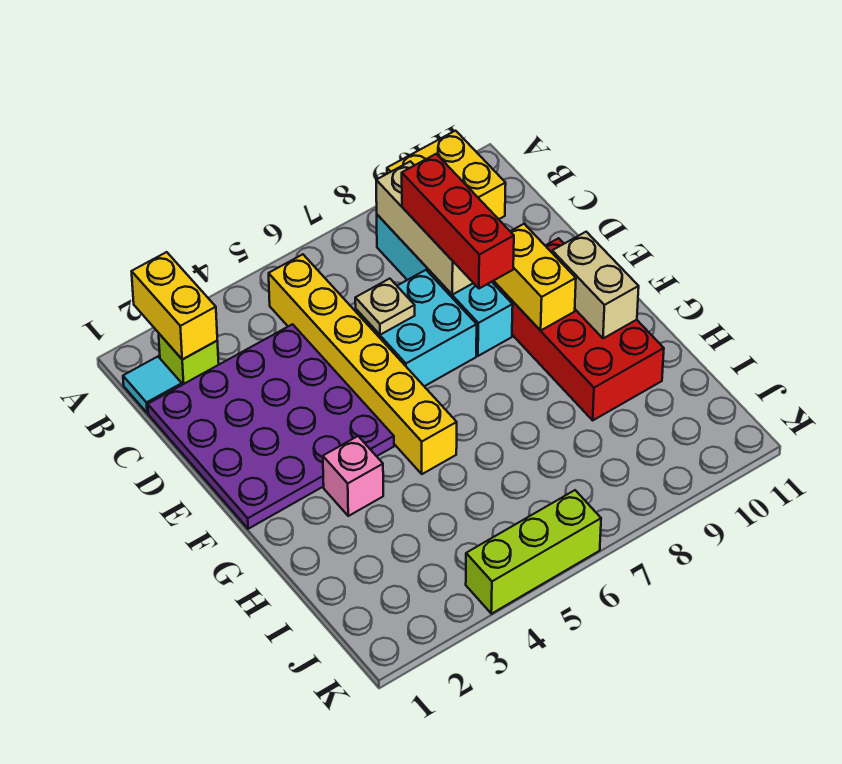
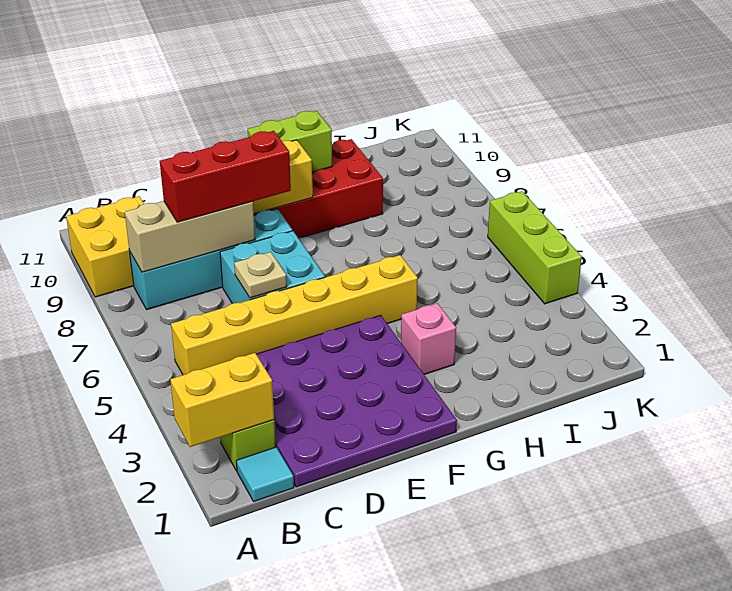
tan brick F10:G10 level 2 -> lime brick F10:G10 level 2

